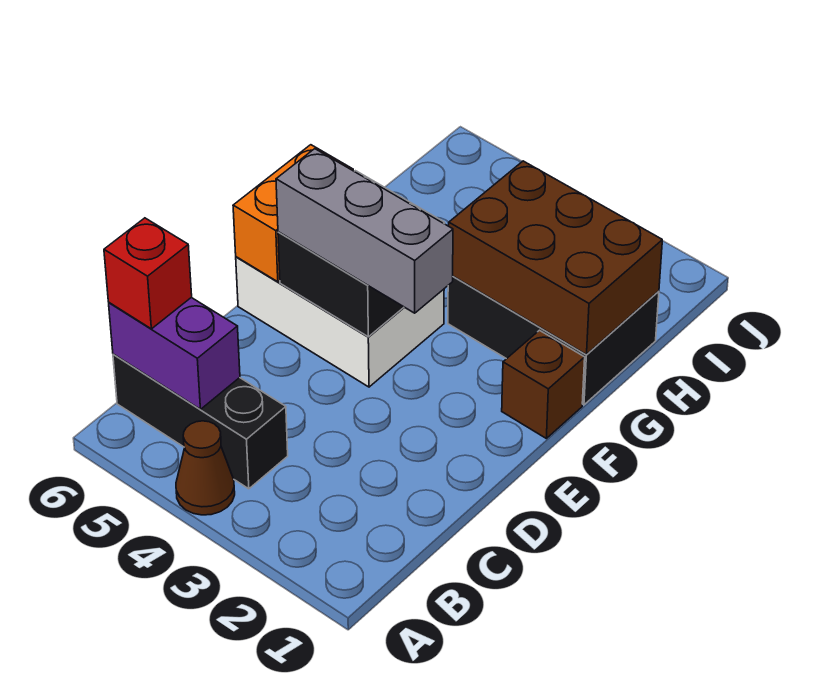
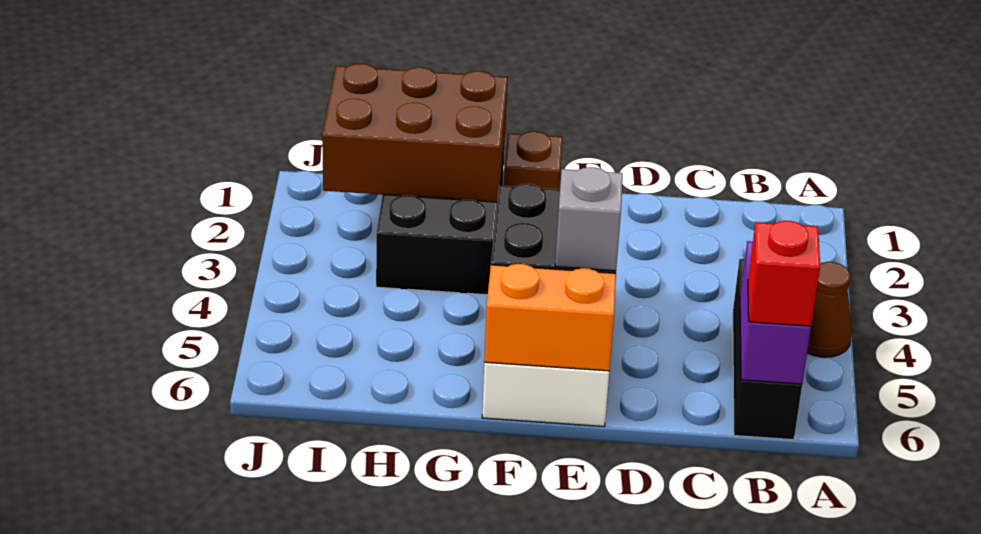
grey brick E3:E5 level 3 -> grey brick E5 level 3
brown brick G1:H3 level 2 -> brown brick G1:I2 level 2

